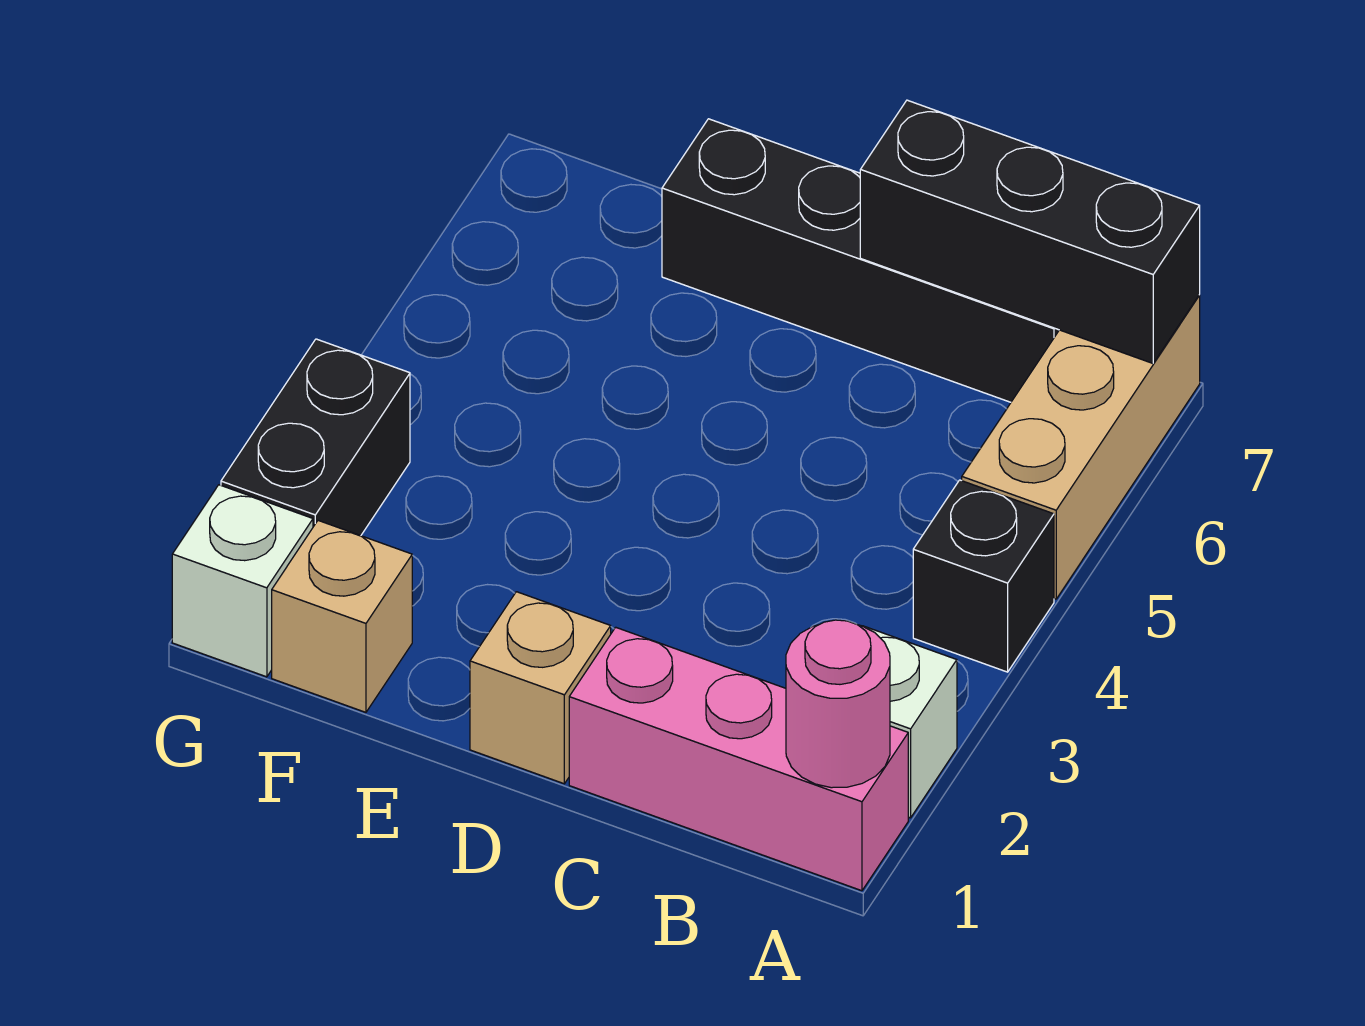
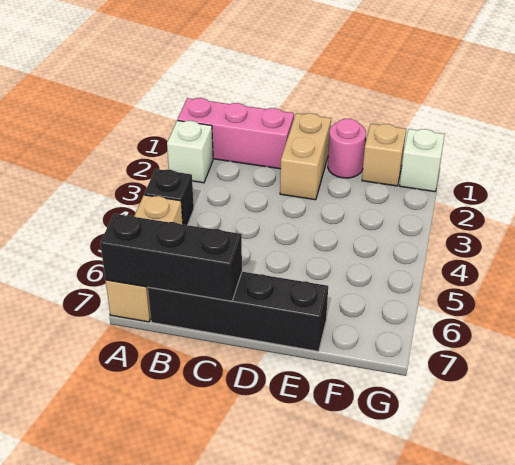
pink round brick A1 level 2 -> pink round brick E1 level 1
tan brick D1 level 1 -> tan brick D1:D2 level 1
black brick G2:G3 level 1 -> none

